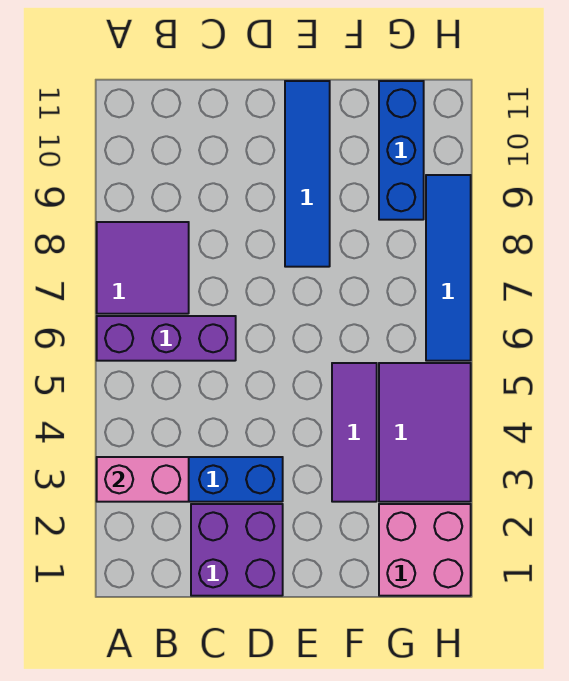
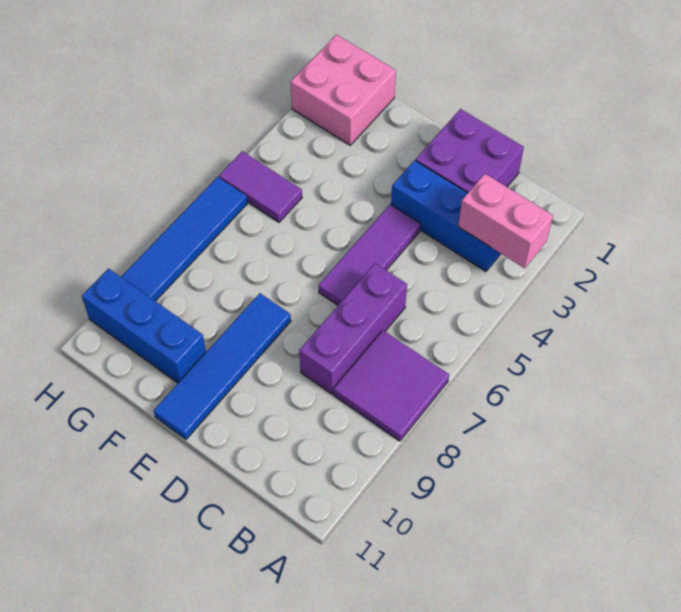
purple brick A6:C6 level 1 -> purple brick C6:C8 level 1
purple tile F3:F5 level 1 -> purple tile D4:D6 level 1
purple tile G3:H5 level 1 -> purple tile G5:H5 level 1
blue brick G9:G11 level 1 -> blue brick F10:H10 level 1

